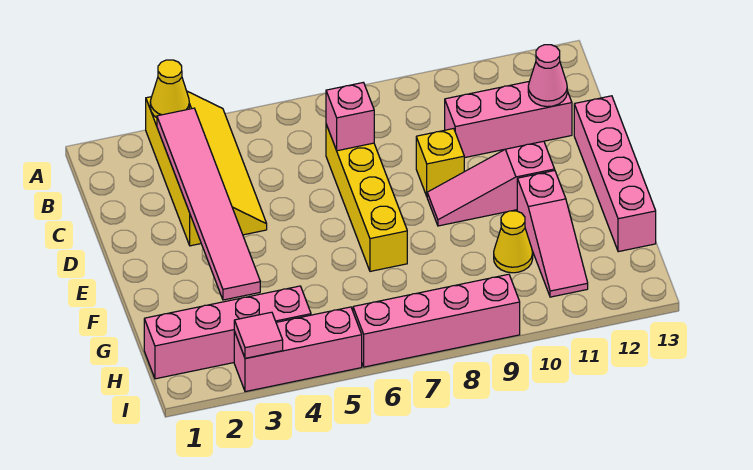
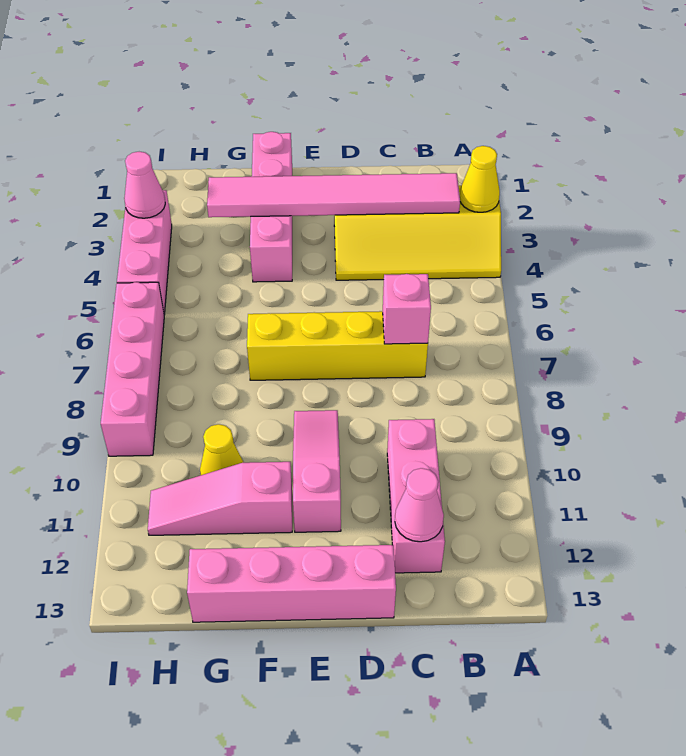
yellow brick D9 level 1 -> none
pink brick H1:H4 level 1 -> pink brick F1:F4 level 1
pink tile I3 level 2 -> pink cone I3 level 2

